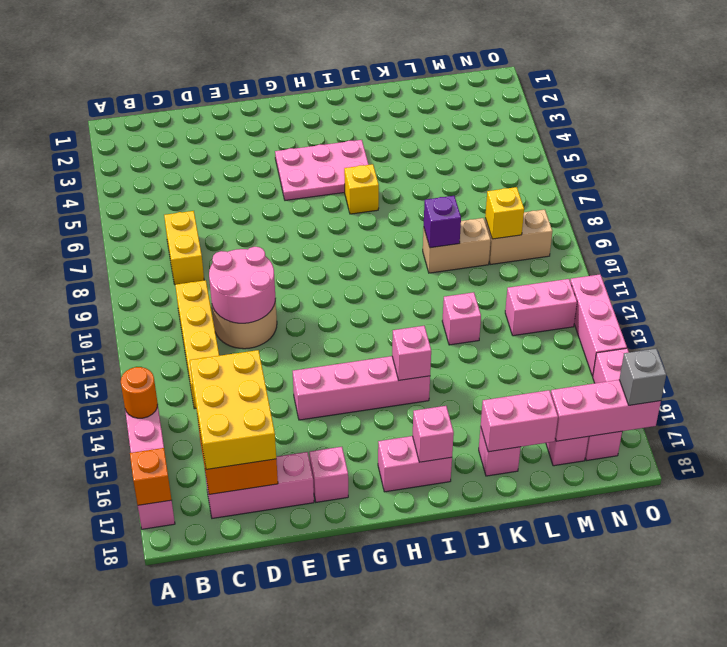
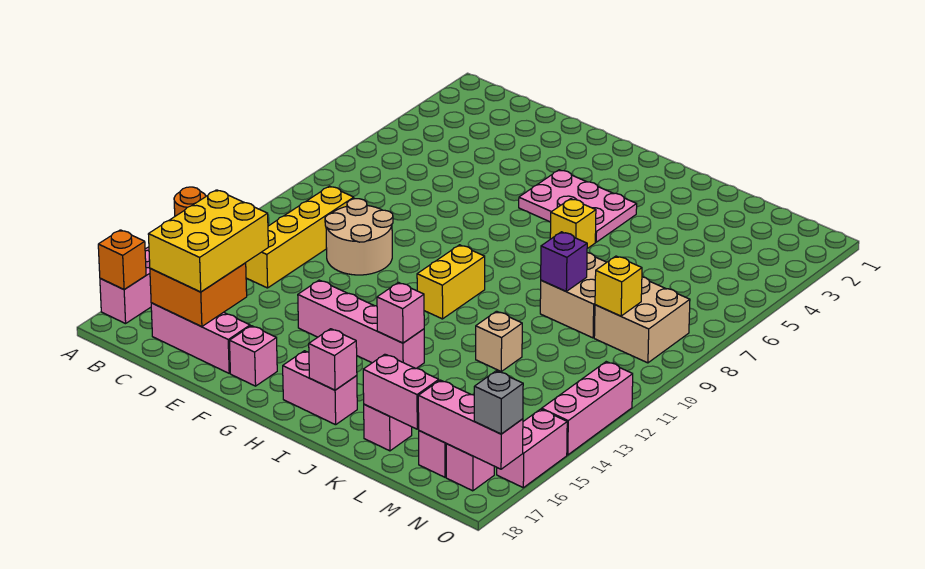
yellow brick C7:C8 level 1 -> yellow brick H10:H11 level 1
pink round brick D10:E11 level 2 -> none
tan brick K9:L9 level 1 -> tan brick K8:L9 level 1
pink brick K12 level 1 -> tan brick K12 level 1
tan brick M9:N9 level 1 -> tan brick M8:N9 level 1
pink brick M12:N12 level 1 -> none

